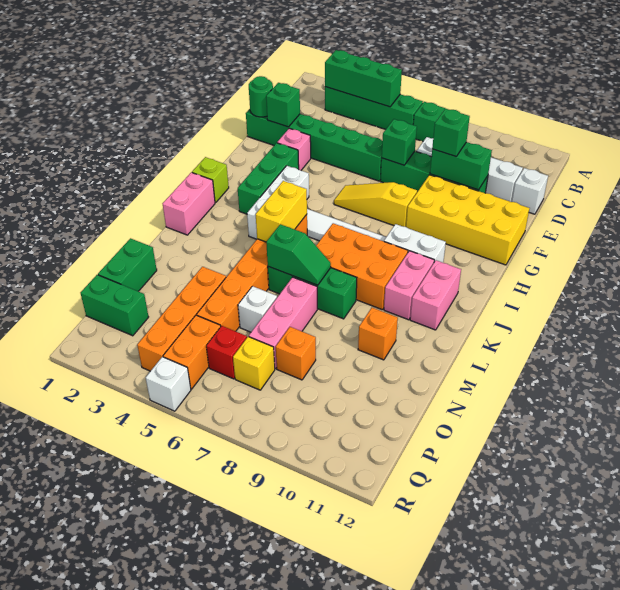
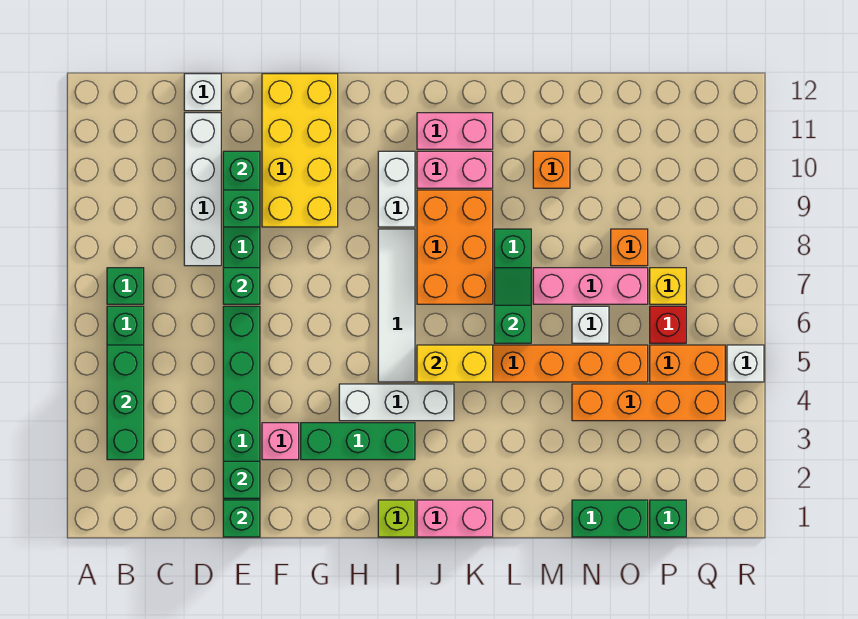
green round brick E1 level 2 -> green brick E1 level 2
yellow slope G6:G8 level 1 top 8 -> none
green brick P1:P2 level 1 -> green brick P1 level 1

